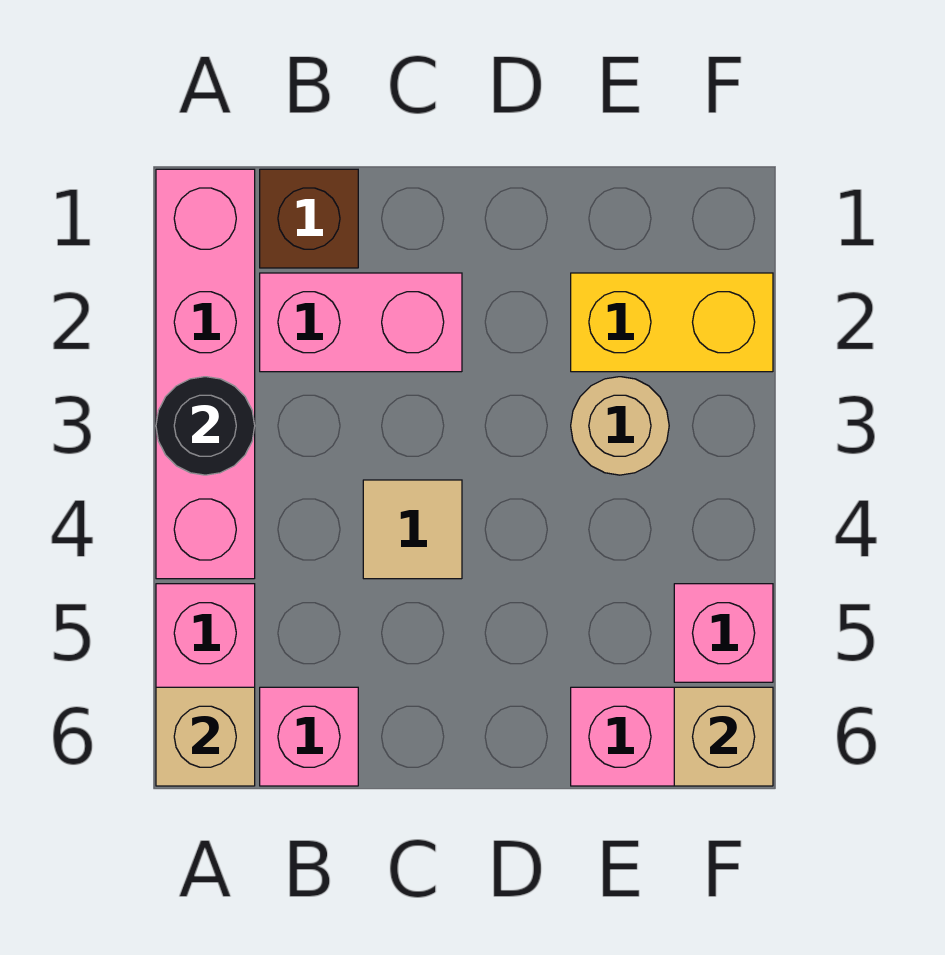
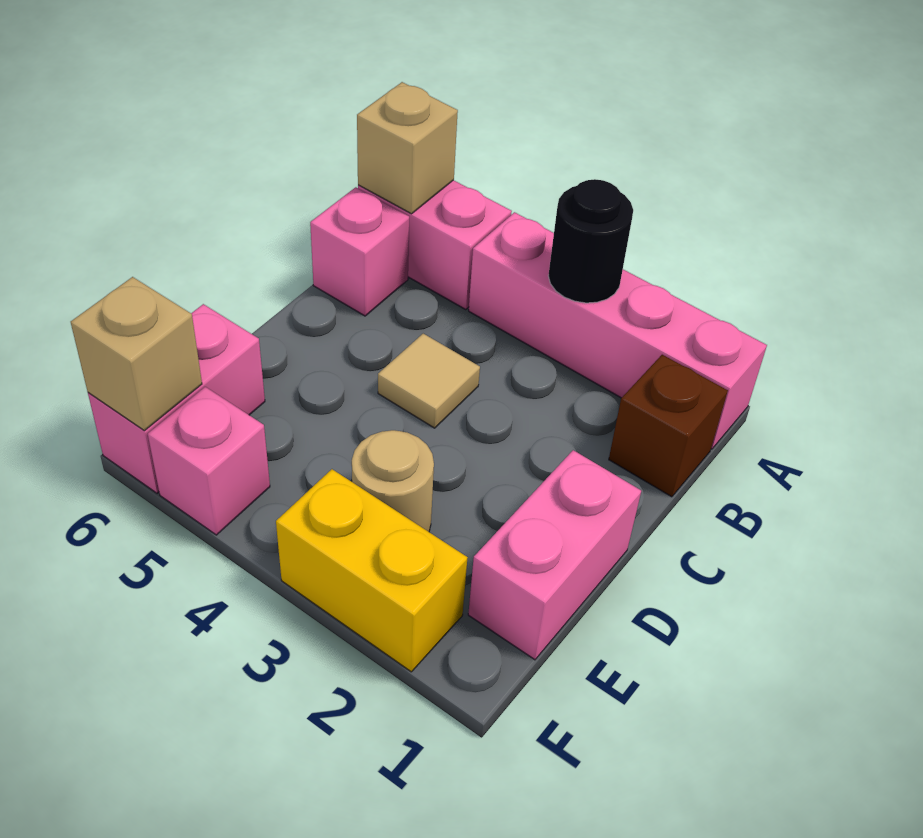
pink brick B2:C2 level 1 -> pink brick D1:E1 level 1
yellow brick E2:F2 level 1 -> yellow brick F2:F3 level 1

